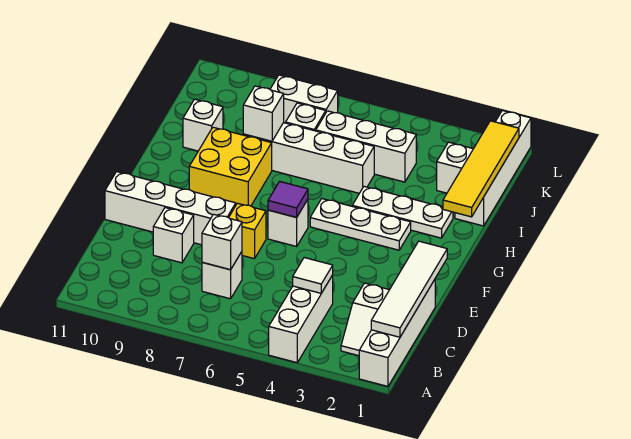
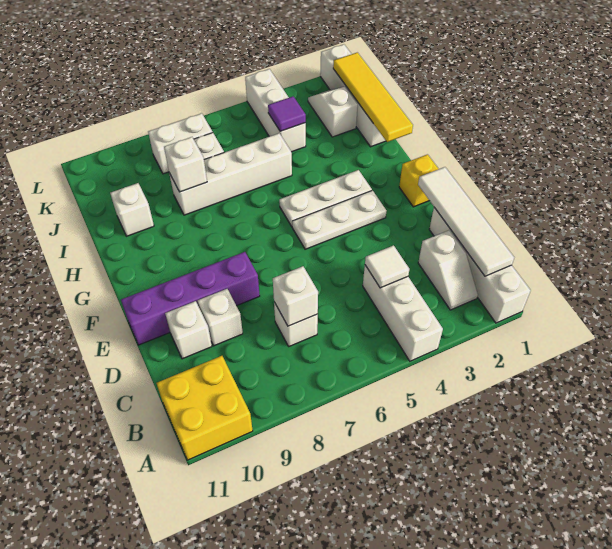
yellow brick E7 level 1 -> yellow brick F1 level 1
white brick E8:E11 level 1 -> purple brick E8:E11 level 1
white brick F6 level 1 -> white brick D10 level 1
purple tile F6 level 2 -> purple tile J4 level 2
yellow brick G8:H9 level 1 -> yellow brick A10:B11 level 1
white plate H2:H4 level 1 -> white plate F3:F5 level 1
white brick J4:J6 level 1 -> white brick J4:L4 level 1

